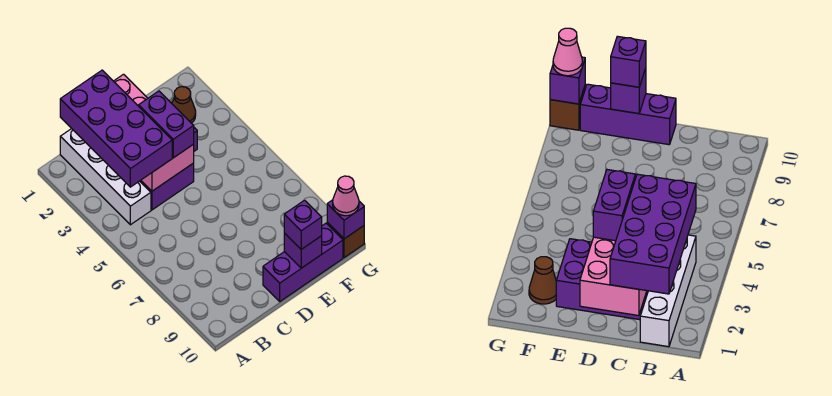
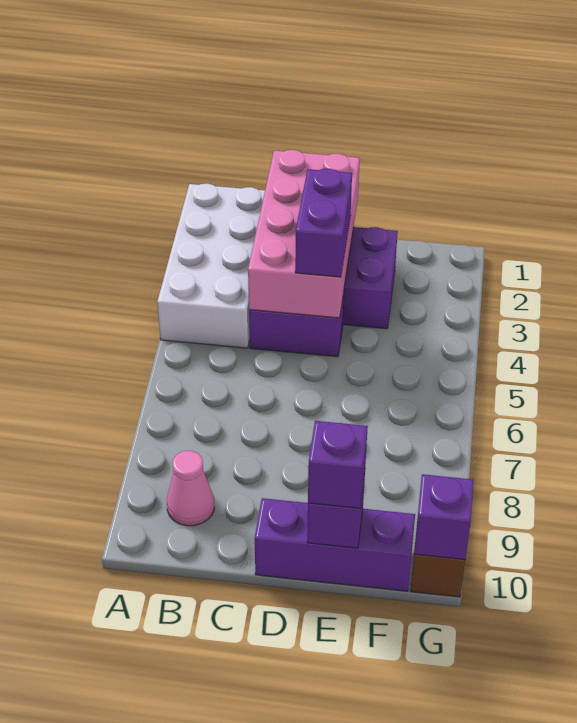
white brick B1:B4 level 1 -> white brick A1:B4 level 1
purple brick B1:C4 level 3 -> none
brown cone F2 level 1 -> none
pink cone G10 level 3 -> pink cone B9 level 1

